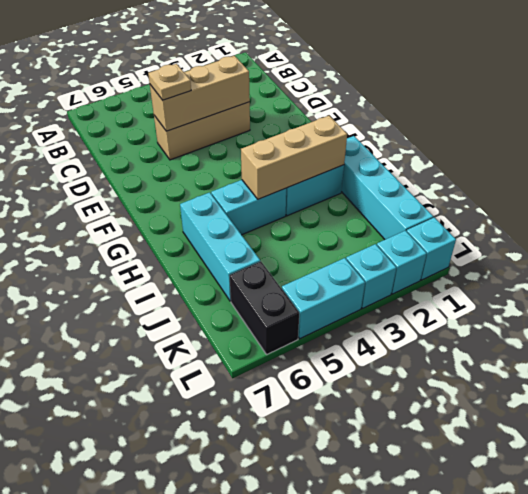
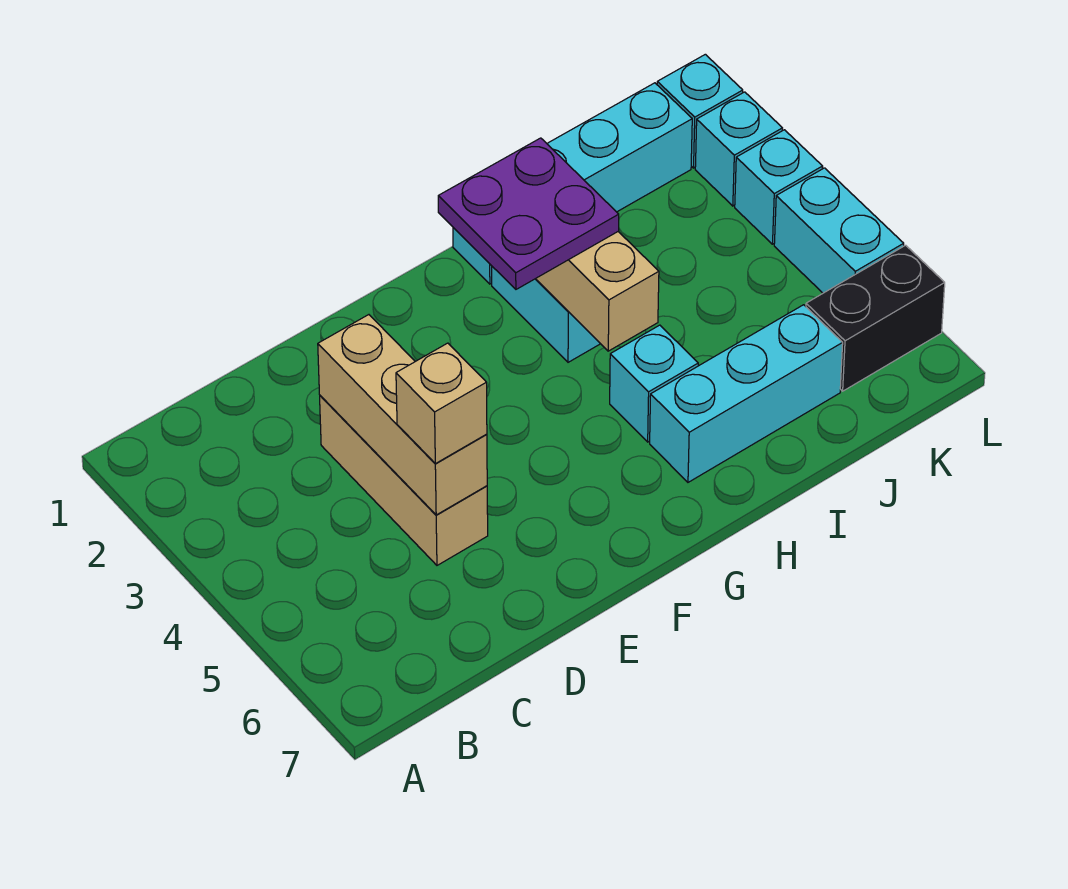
tan plate D5 level 3 -> tan brick D5 level 3
none -> purple plate G2:H3 level 3
cyan brick H4:H5 level 1 -> cyan brick H5 level 1

